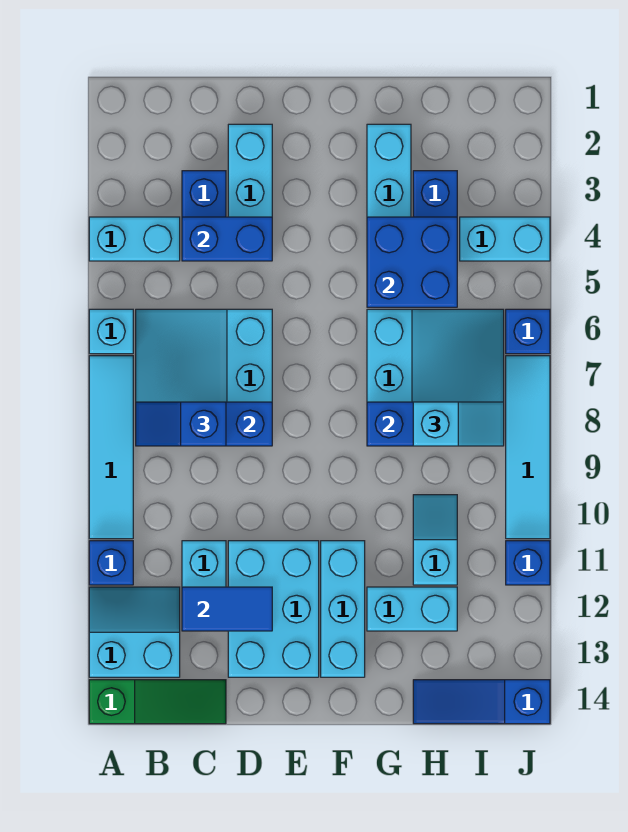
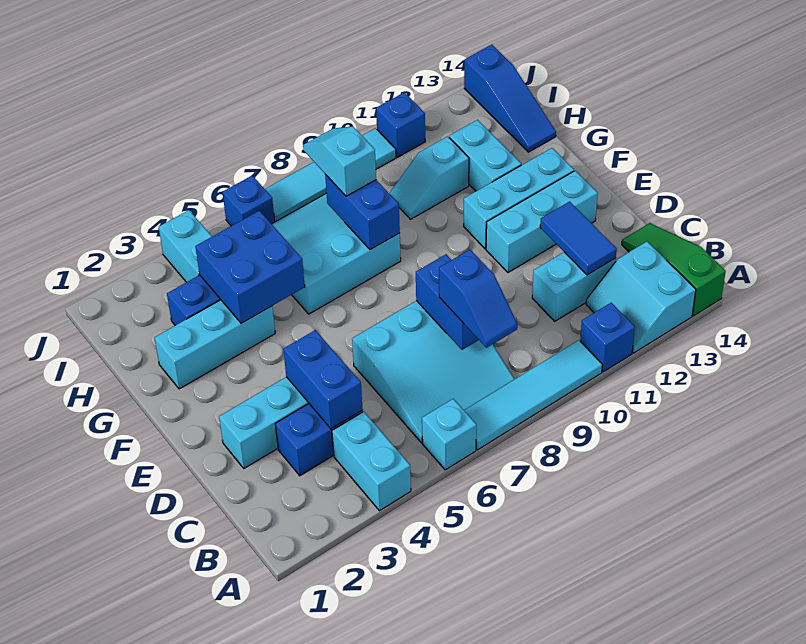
cyan brick D11:E13 level 1 -> cyan brick E11:E13 level 1

